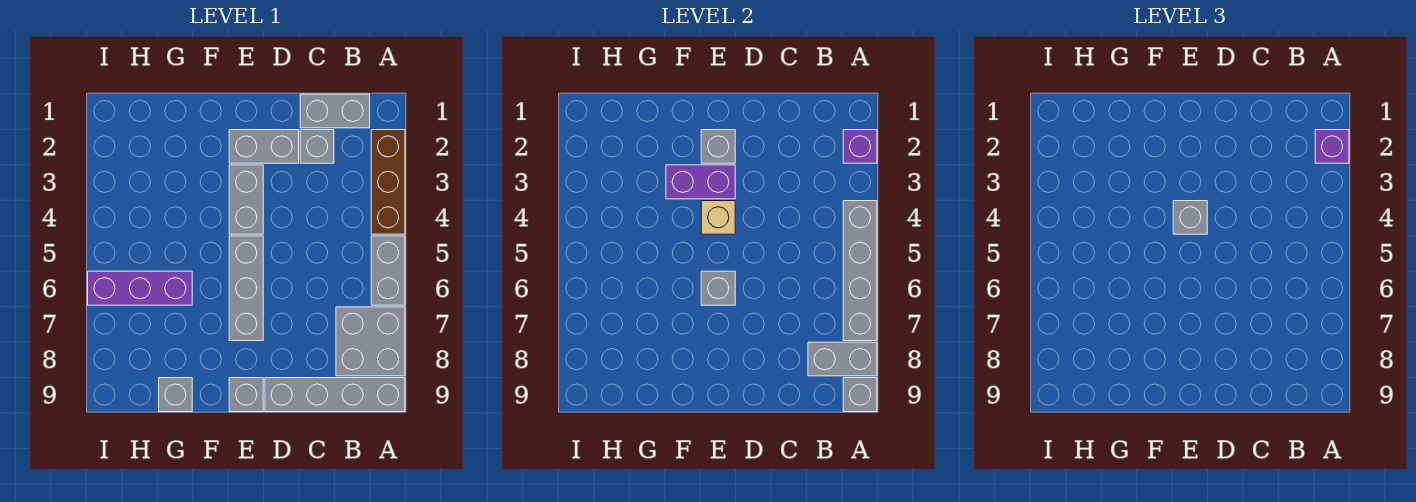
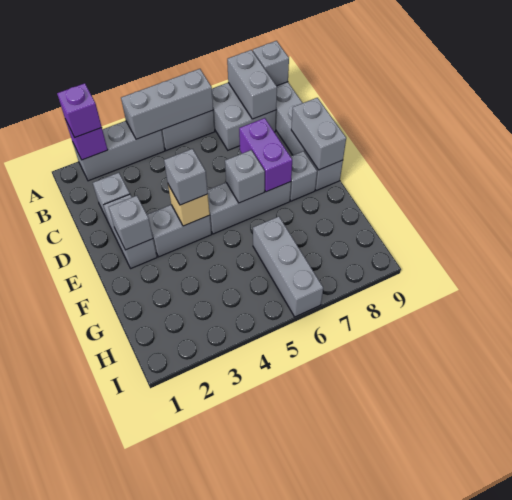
brown brick A2:A4 level 1 -> grey brick A2:A4 level 1
grey brick A4:A7 level 2 -> grey brick A4:A6 level 2
grey brick B1:C1 level 1 -> grey brick D9:E9 level 2
purple brick E3:F3 level 2 -> purple brick D7:E7 level 2
purple brick G6:I6 level 1 -> grey brick G6:I6 level 1
grey brick G9 level 1 -> grey brick E8 level 1

